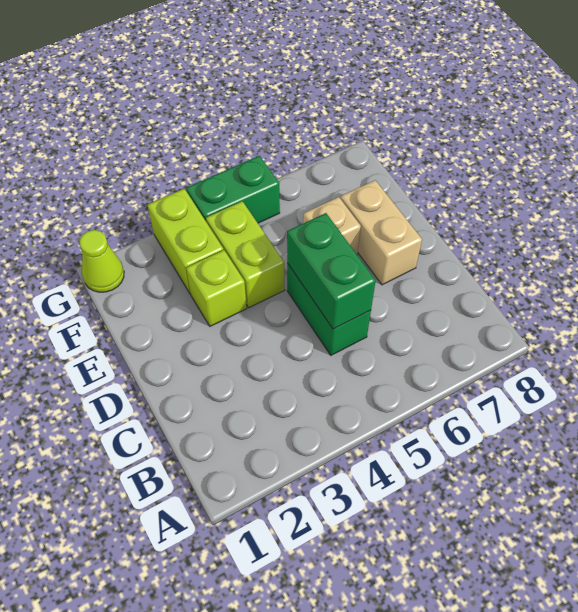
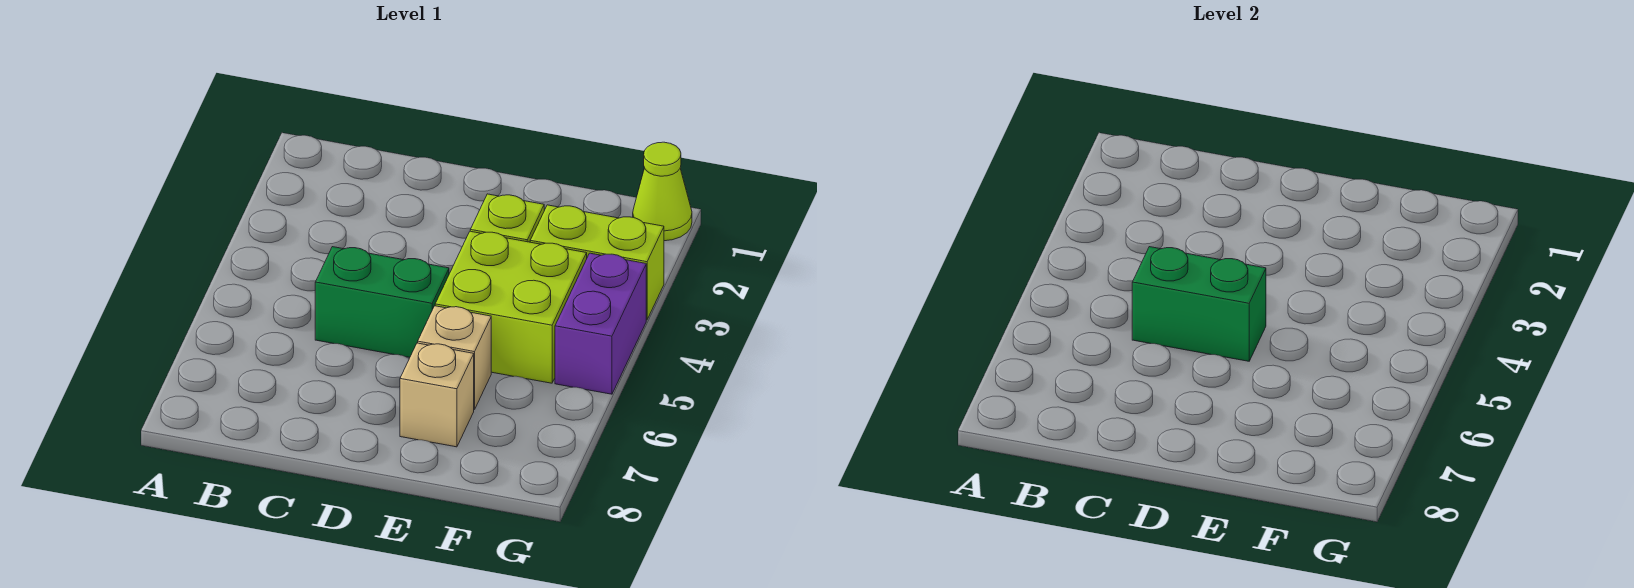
tan brick D7:E7 level 1 -> tan brick E7 level 1
lime brick E4:F4 level 1 -> lime brick E4:F5 level 1
green brick G4:G5 level 1 -> purple brick G4:G5 level 1

